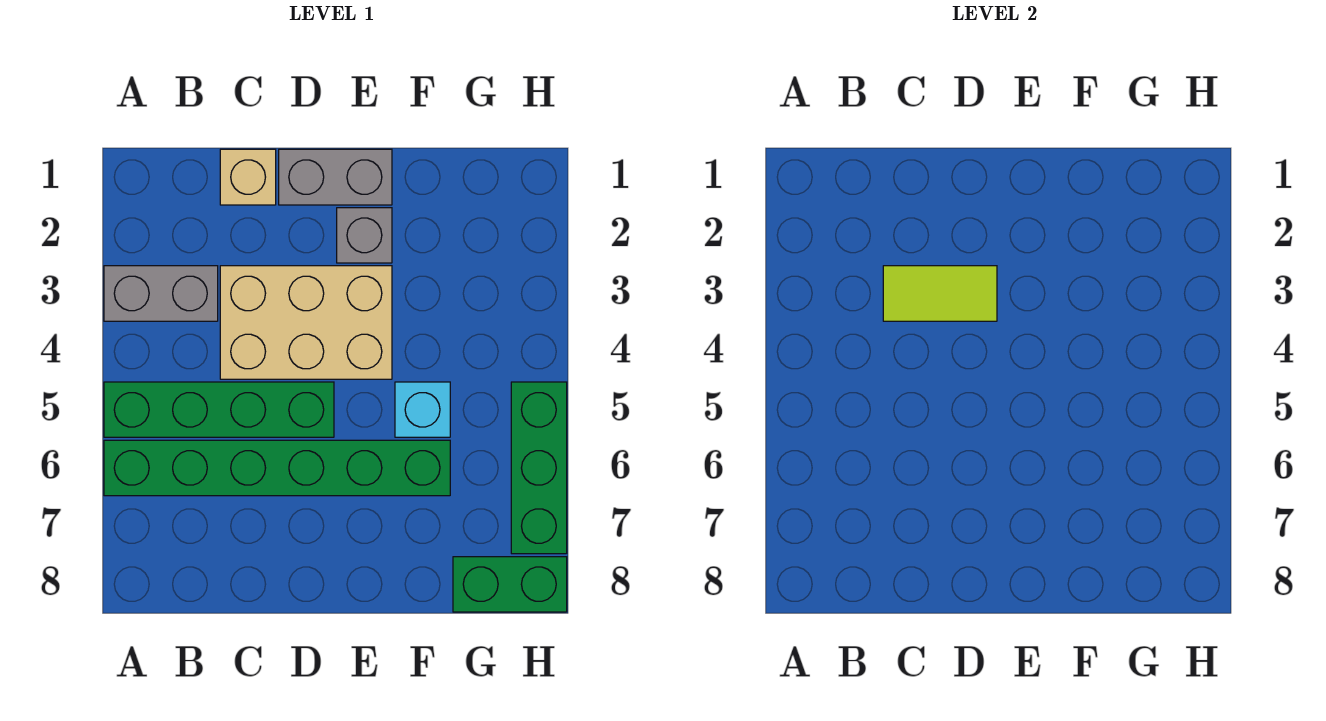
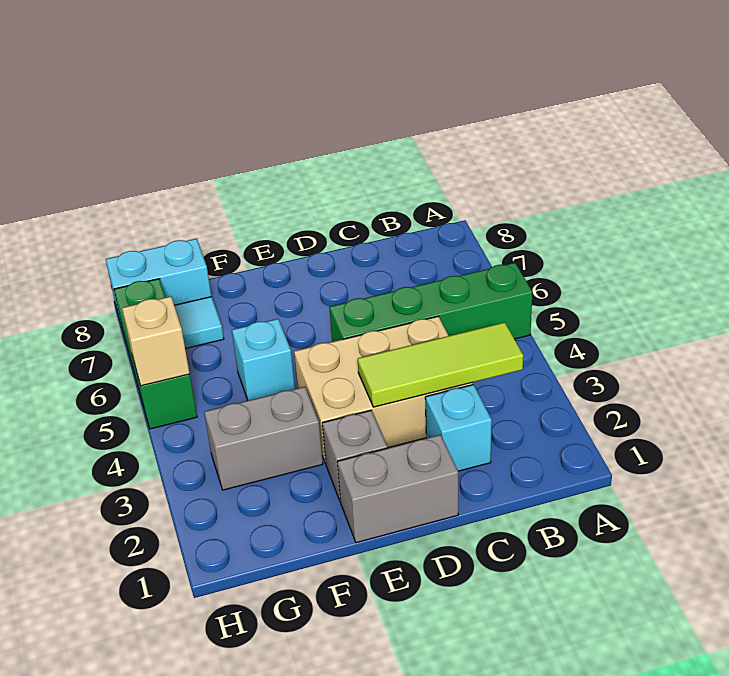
grey brick A3:B3 level 1 -> grey brick F3:G3 level 1
green brick A6:F6 level 1 -> none
tan brick C1 level 1 -> tan brick H5 level 2
none -> cyan brick C2 level 1
lime tile C3:D3 level 2 -> lime tile B3:D3 level 2
none -> cyan tile G7 level 1
green brick G8:H8 level 1 -> cyan brick G8:H8 level 1

